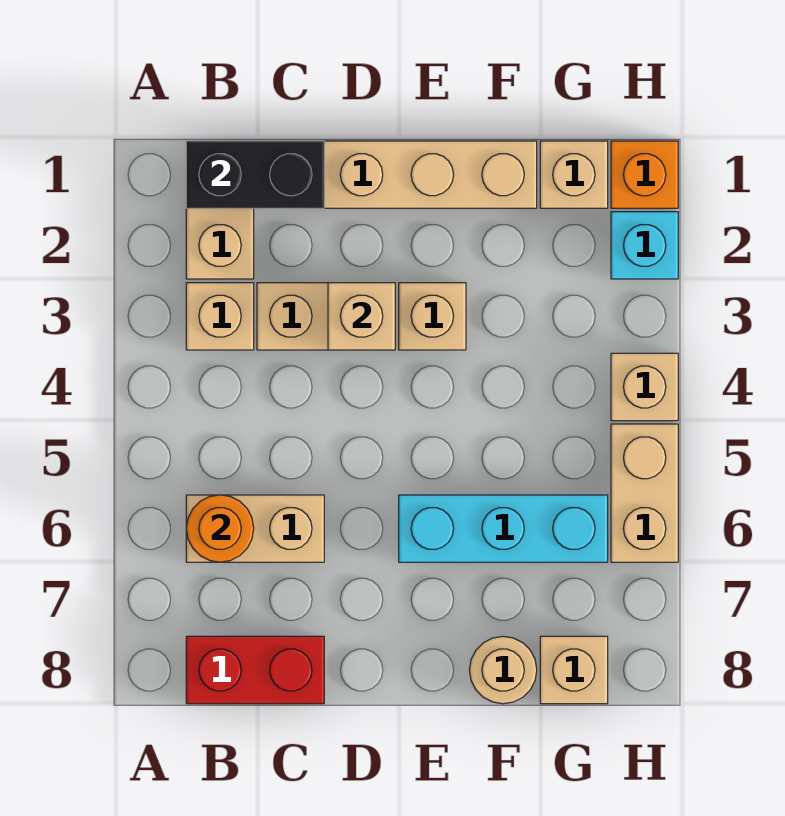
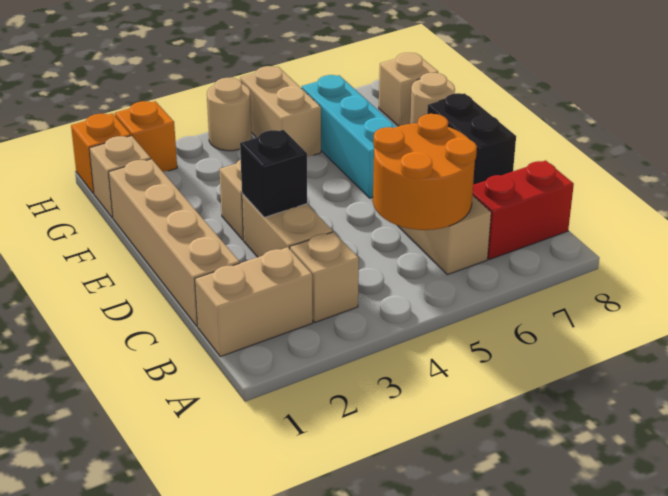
black brick B1:C1 level 2 -> black brick D8:E8 level 1
orange round brick B6 level 2 -> orange round brick B5:C6 level 2
red brick B8:C8 level 1 -> red brick B7:B8 level 1
tan brick D3 level 2 -> black brick D3 level 2
cyan brick H2 level 1 -> orange brick H2 level 1
tan brick H4 level 1 -> tan round brick H4 level 1
tan brick H5:H6 level 1 -> tan brick G5:H5 level 1

